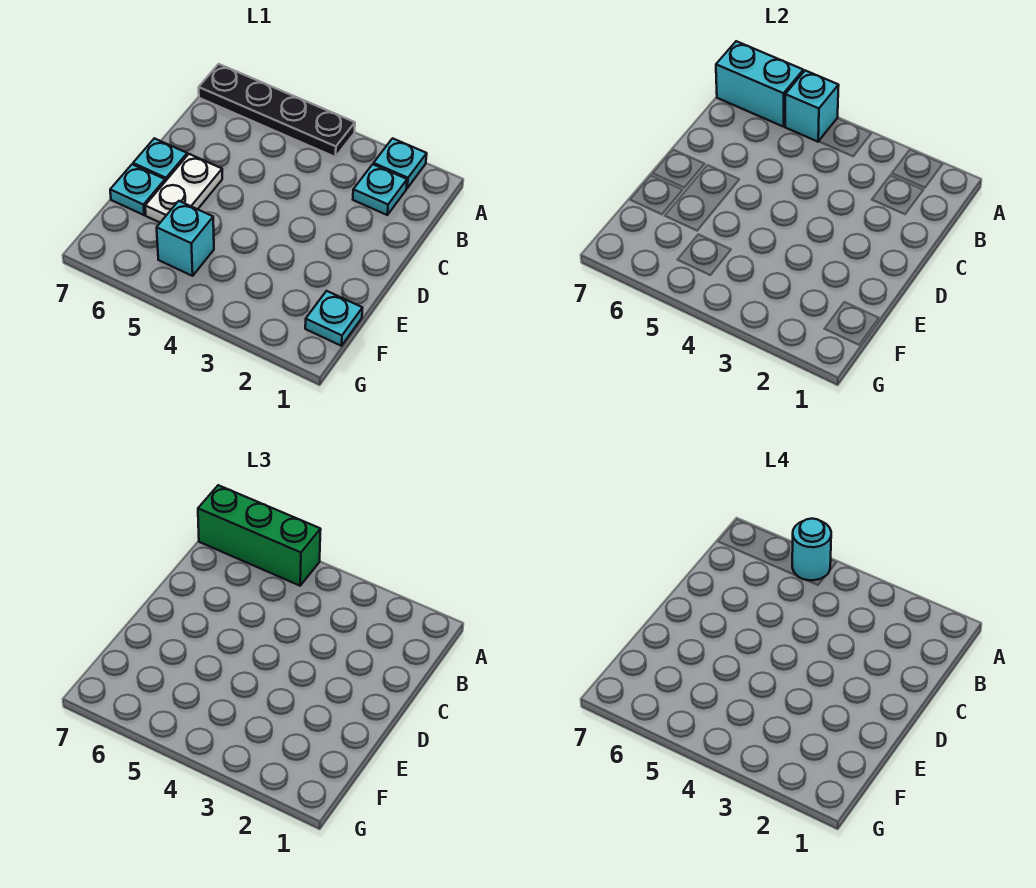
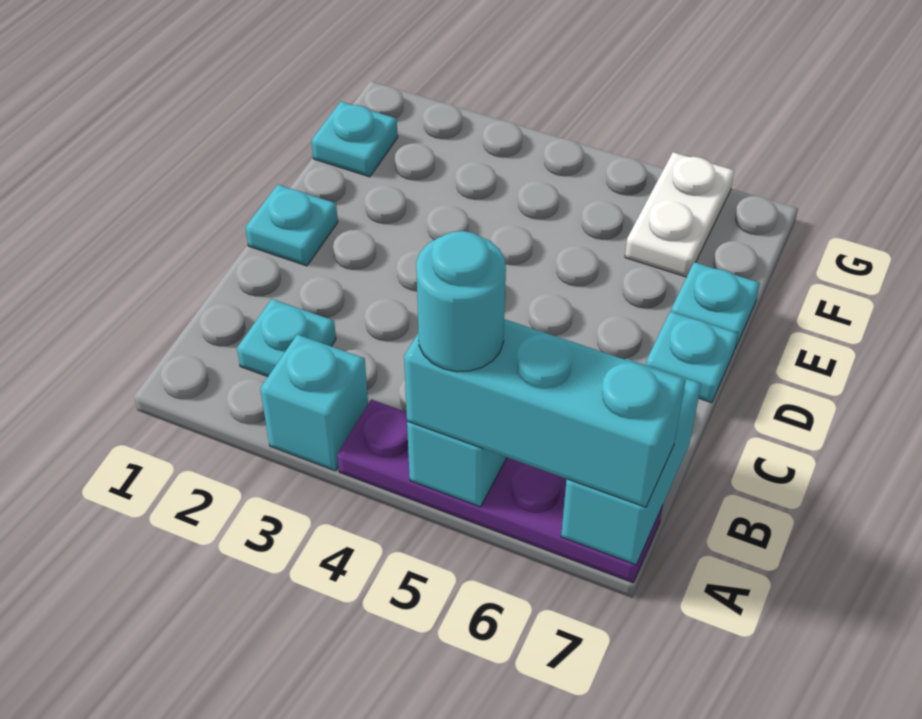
cyan plate A2 level 1 -> cyan plate D1 level 1
black plate A4:A7 level 1 -> purple plate A4:A7 level 1
green brick A5:A7 level 3 -> cyan brick A5:A7 level 3
cyan brick A6:A7 level 2 -> cyan brick A7:B7 level 2
white plate D6:E6 level 1 -> white plate F6:G6 level 1
cyan brick F5 level 1 -> cyan brick A3 level 1

